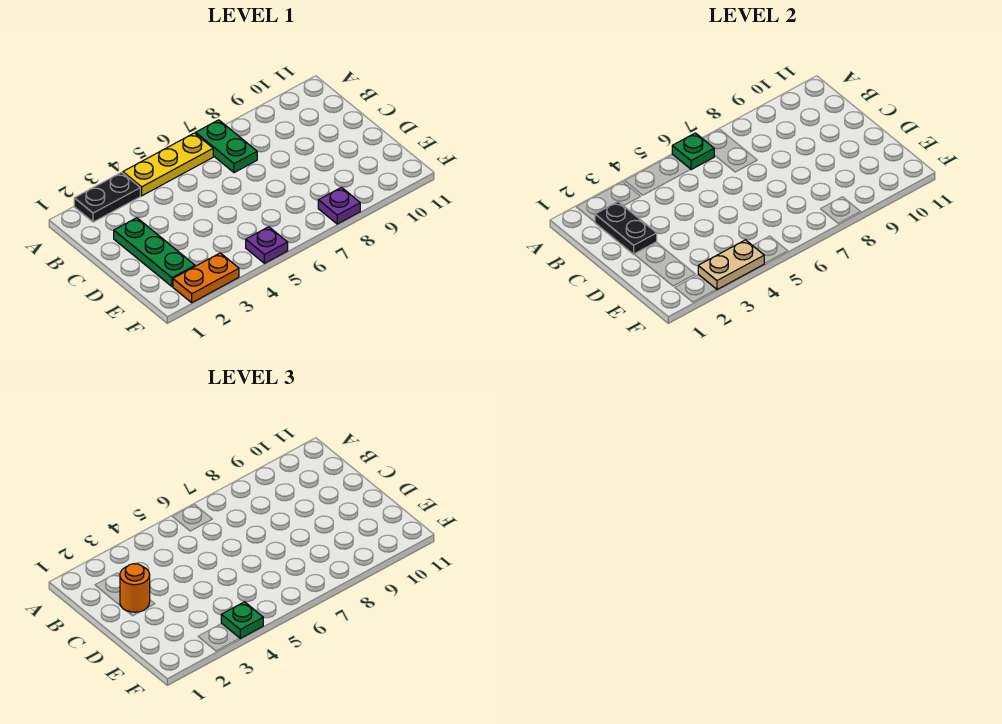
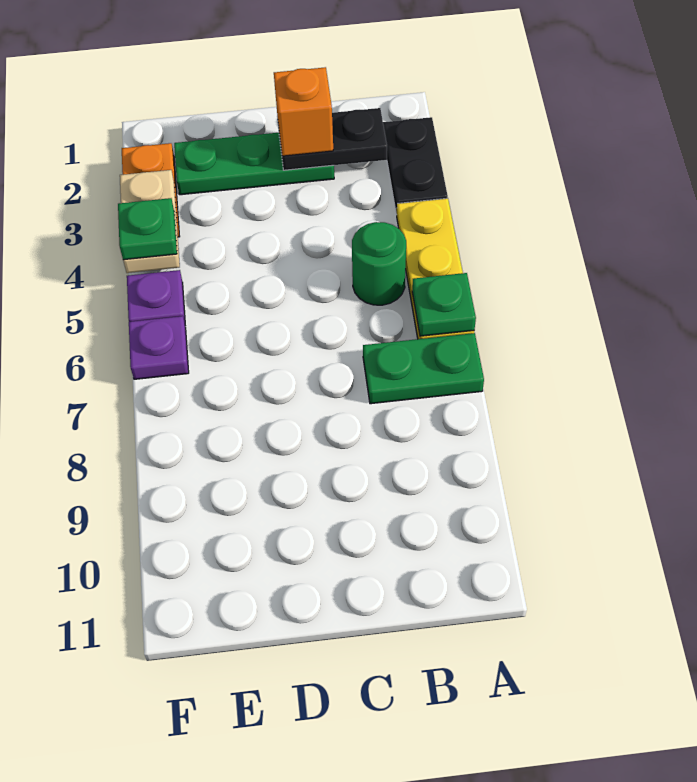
none -> green round brick B5 level 1
orange round brick C2 level 3 -> orange brick C2 level 3
purple plate F8 level 1 -> purple plate F6 level 1

